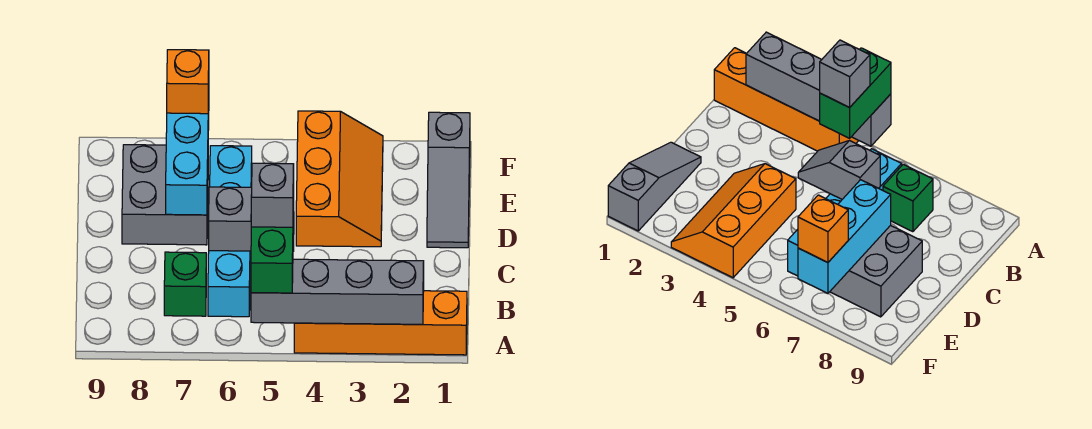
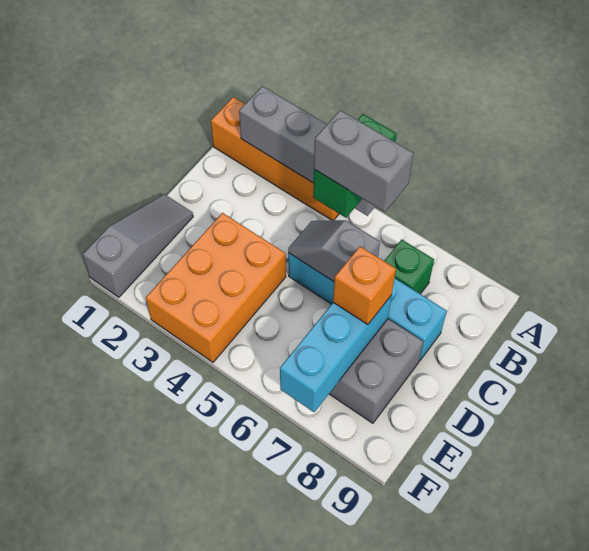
grey brick B5 level 4 -> grey brick B5:B6 level 4
cyan brick B6:E6 level 1 -> cyan brick C5:C8 level 1
orange slope D3:F4 level 1 top 4 -> orange brick D3:F4 level 1
orange brick F7 level 3 -> orange brick D7 level 3

